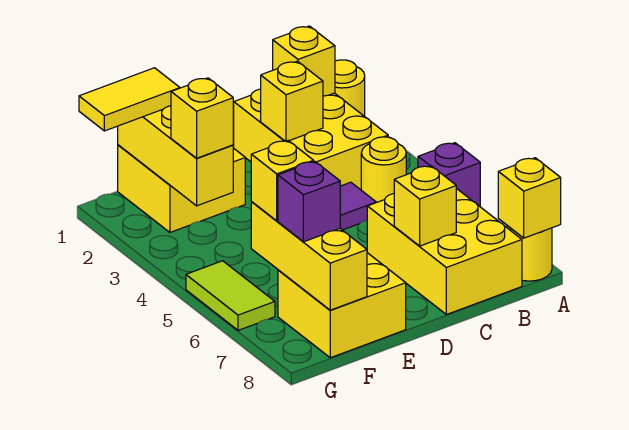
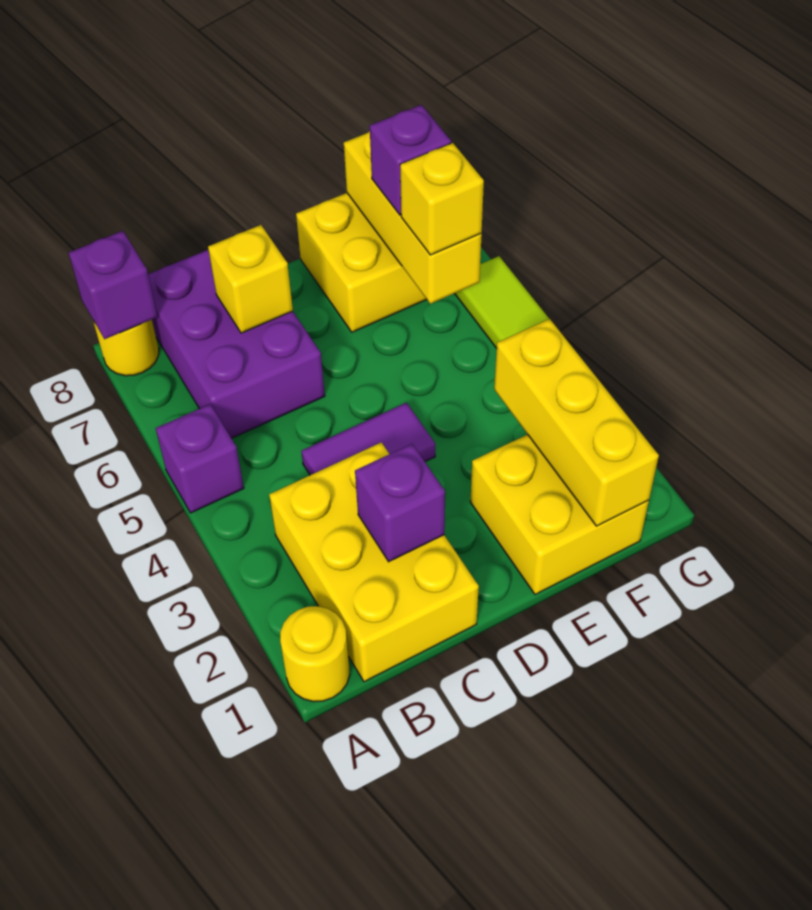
yellow brick A8 level 2 -> purple brick A8 level 2
yellow brick B1 level 2 -> none
yellow round brick B4 level 1 -> none
yellow brick B6:C8 level 1 -> purple brick B6:C8 level 1
yellow brick C2 level 2 -> purple brick C2 level 2
yellow tile F1:G1 level 3 -> none
yellow brick F3 level 3 -> none

